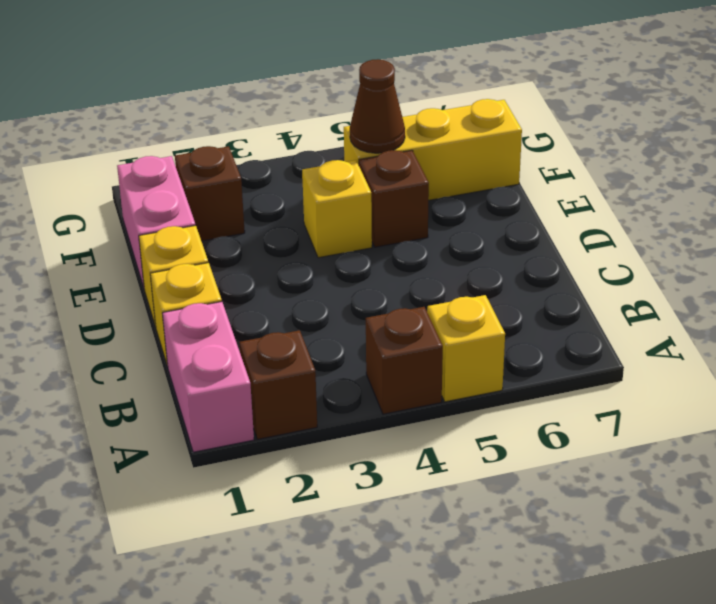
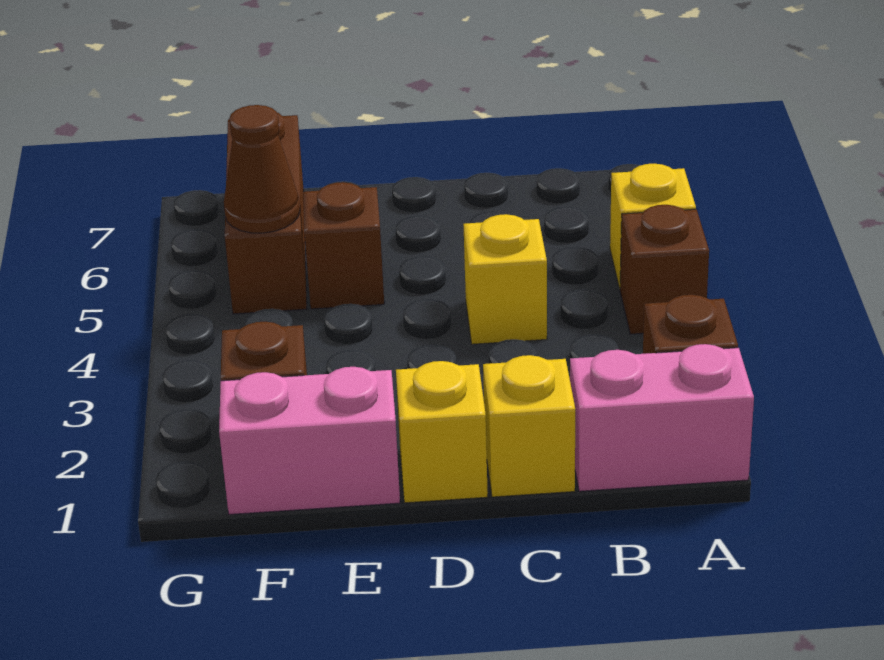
yellow brick E4 level 1 -> yellow brick C4 level 1
yellow brick F5:F7 level 1 -> brown brick F5:F7 level 1

